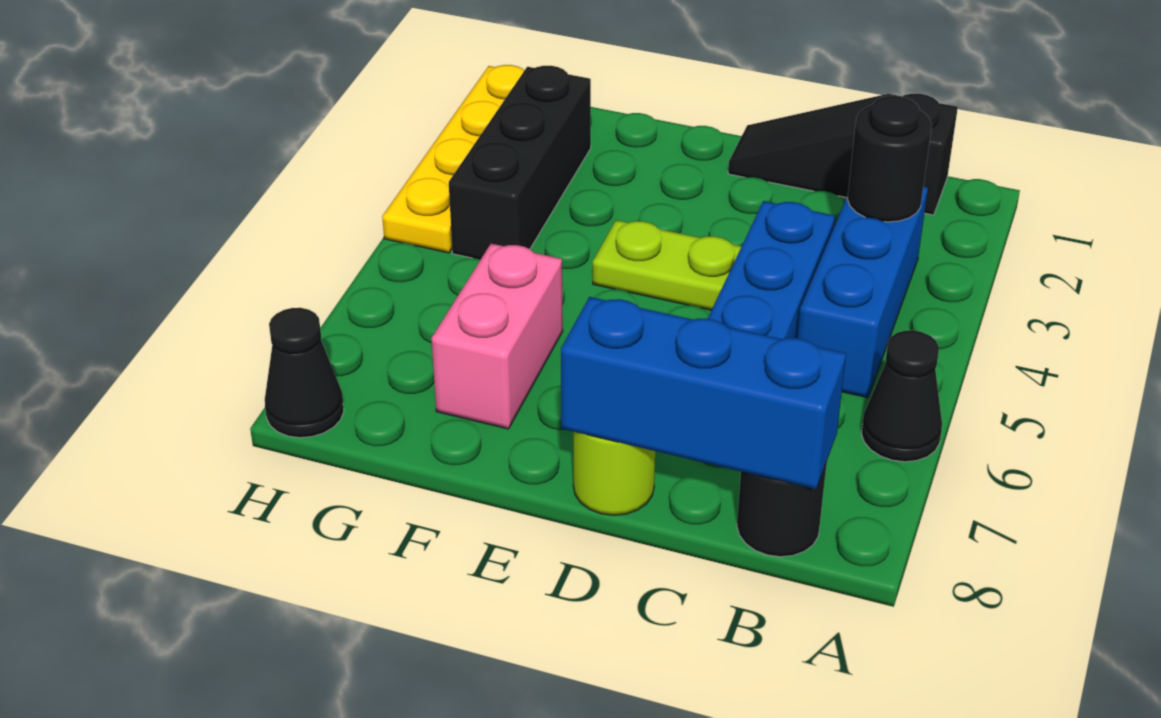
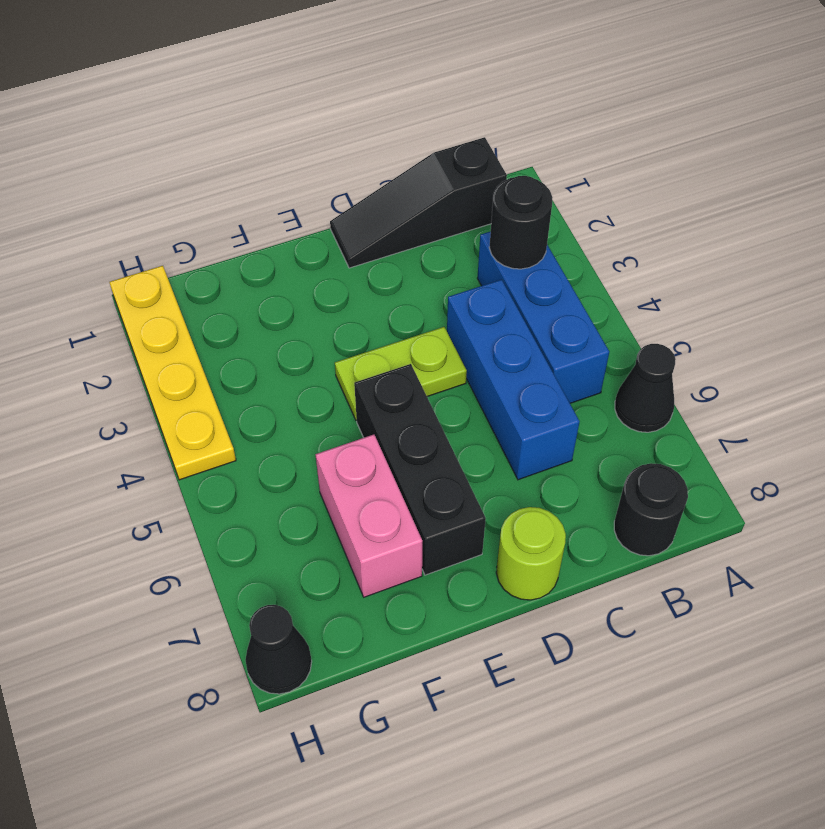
blue brick B8:D8 level 2 -> none
black brick G2:G4 level 1 -> black brick E5:E7 level 1

